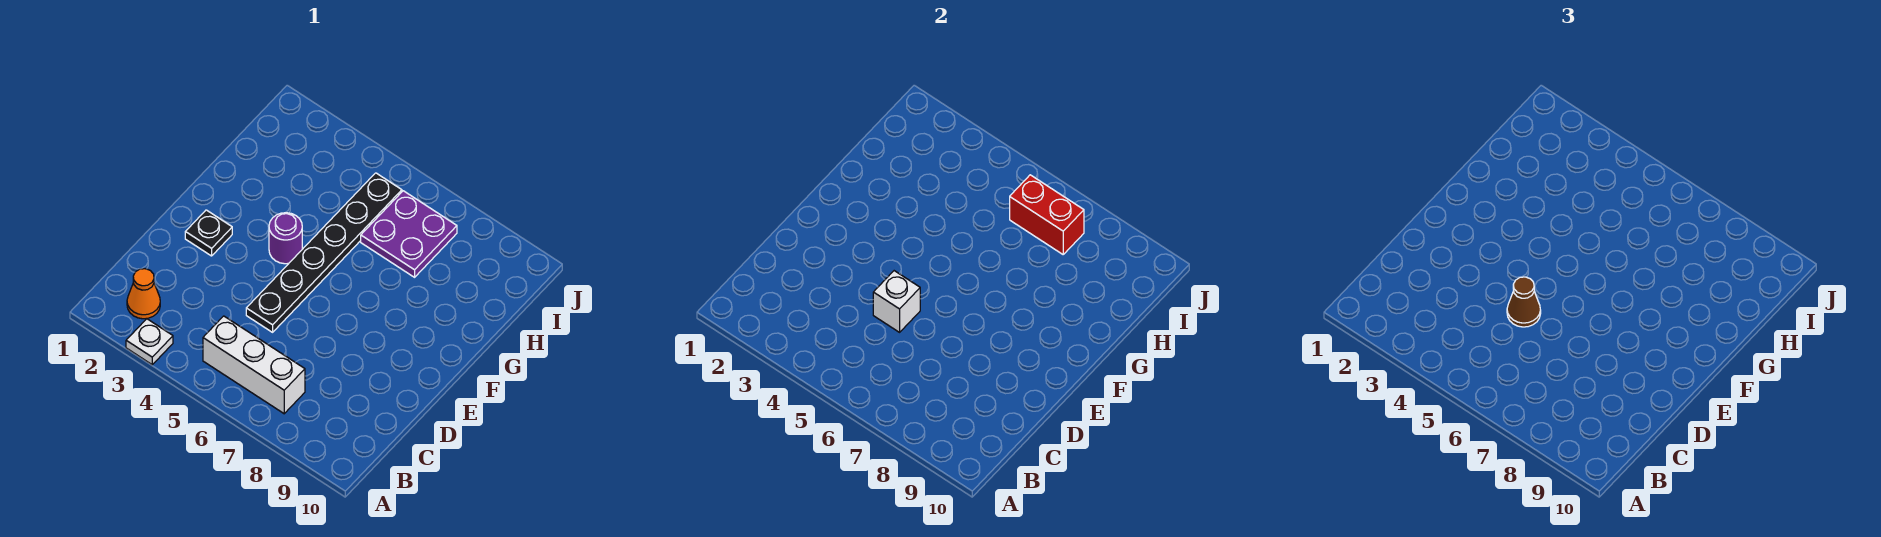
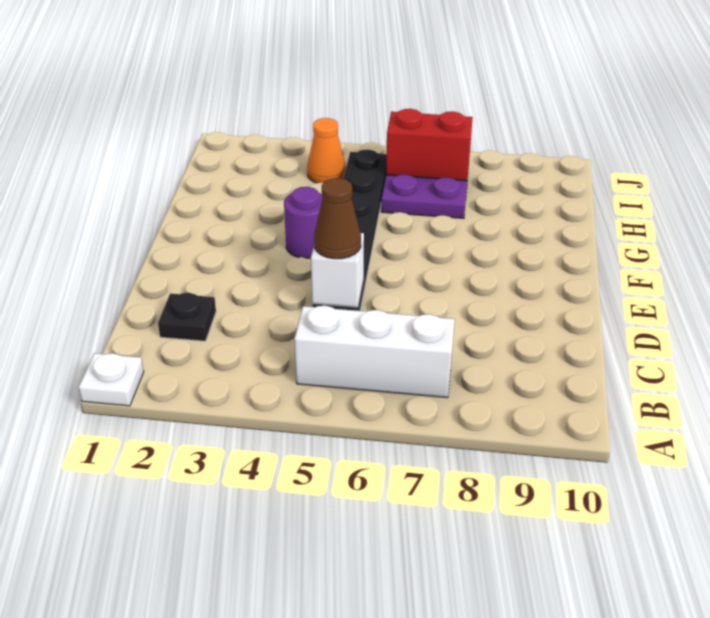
white plate A3 level 1 -> white plate A1 level 1
orange cone B2 level 1 -> orange cone I4 level 1
black plate E2 level 1 -> black plate C2 level 1

